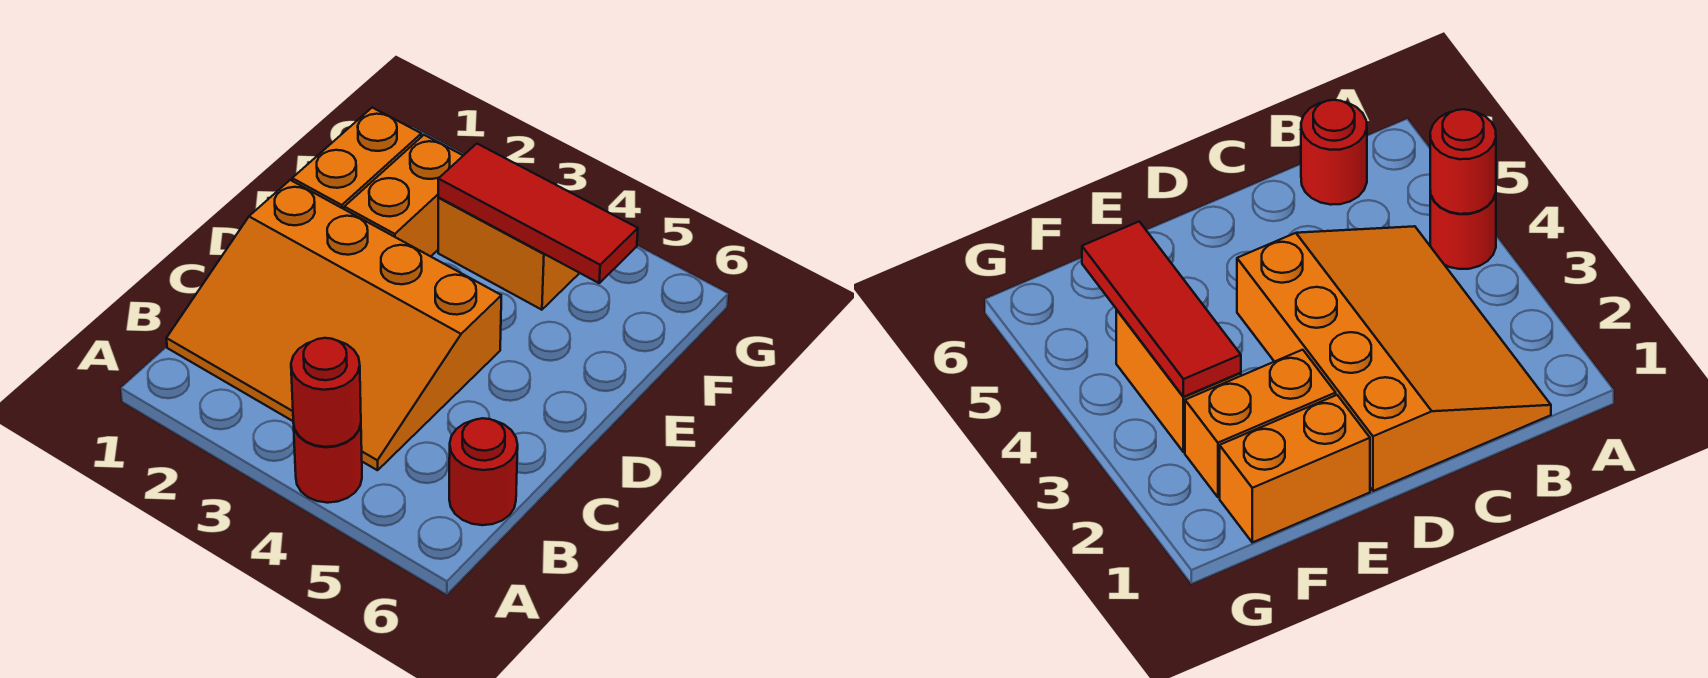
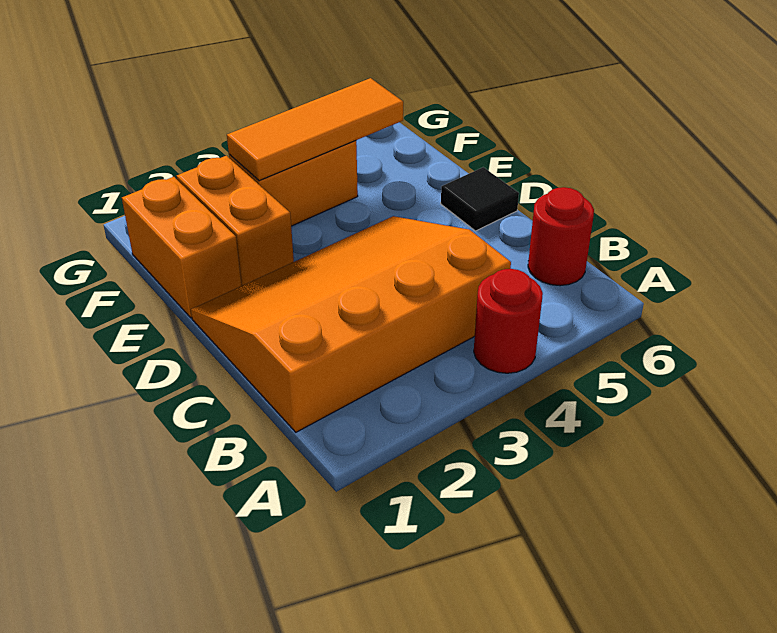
red round brick A4 level 2 -> none
orange slope B1:D4 level 1 top D -> orange slope B1:D4 level 1 top B
none -> black tile D6 level 1
red tile F3:F5 level 2 -> orange tile F3:F5 level 2

